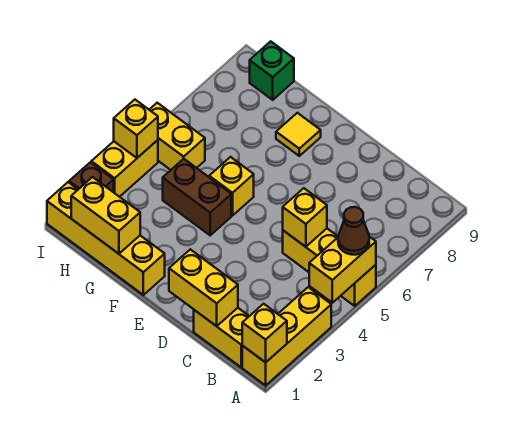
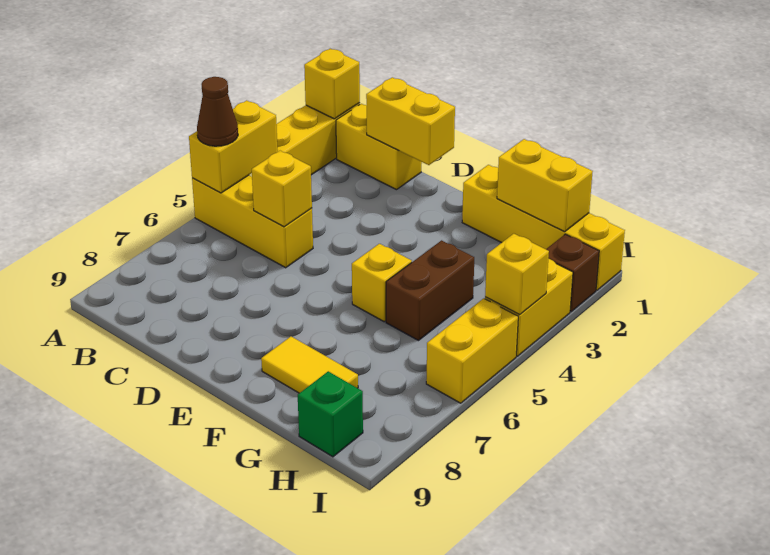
brown brick F4:G4 level 1 -> brown brick G4:G5 level 1
yellow tile F8 level 1 -> yellow tile F8:G8 level 1
yellow brick H5:I5 level 1 -> yellow brick I5:I6 level 1

